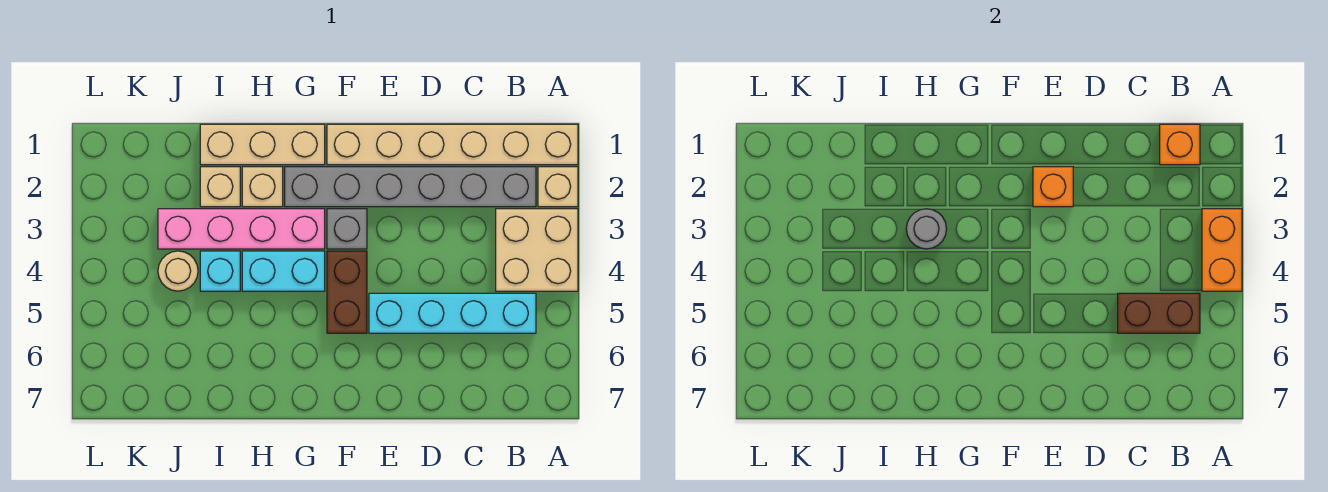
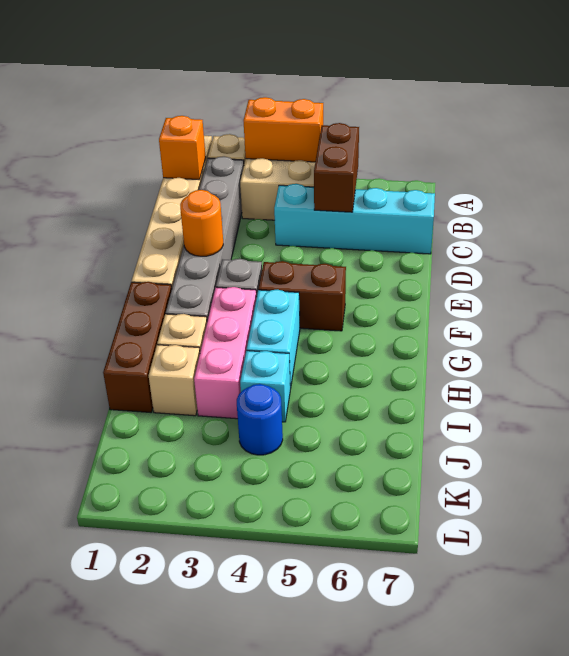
cyan brick B5:E5 level 1 -> cyan brick C4:C7 level 1
orange brick E2 level 2 -> orange round brick E2 level 2
tan brick G1:I1 level 1 -> brown brick G1:I1 level 1
pink brick G3:J3 level 1 -> pink brick G3:I3 level 1
grey round brick H3 level 2 -> none
tan round brick J4 level 1 -> blue round brick J4 level 1

